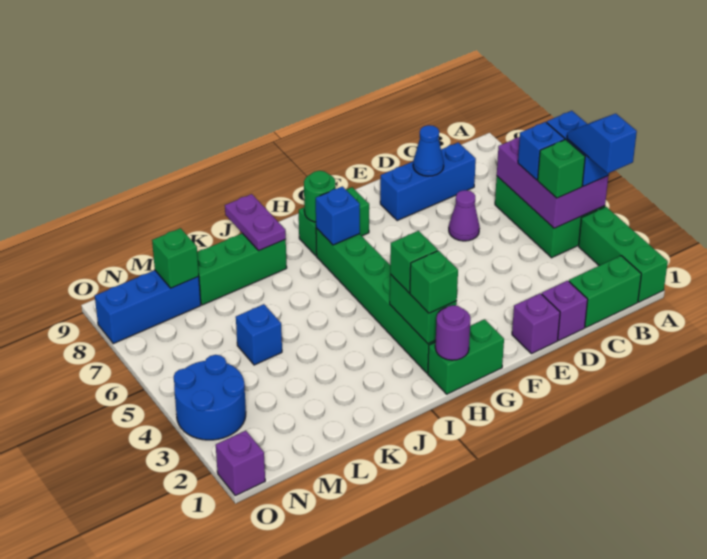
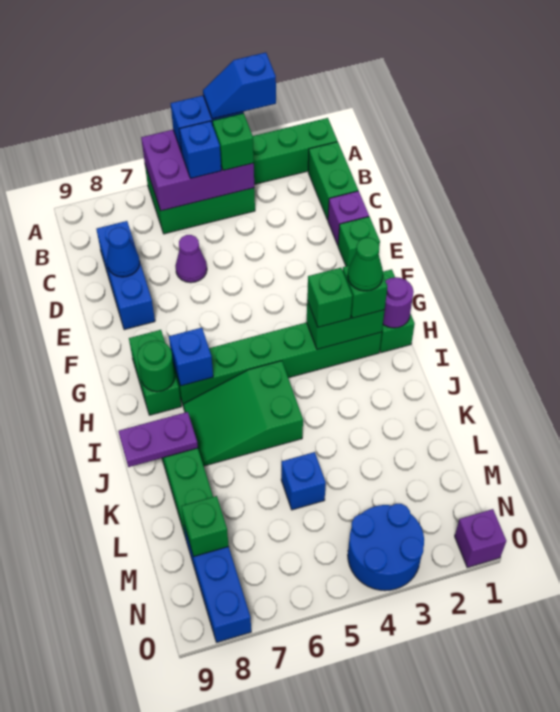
purple brick E1 level 1 -> green brick E1 level 1
none -> green cone H2 level 4
none -> green slope I5:J7 level 1 top 5

